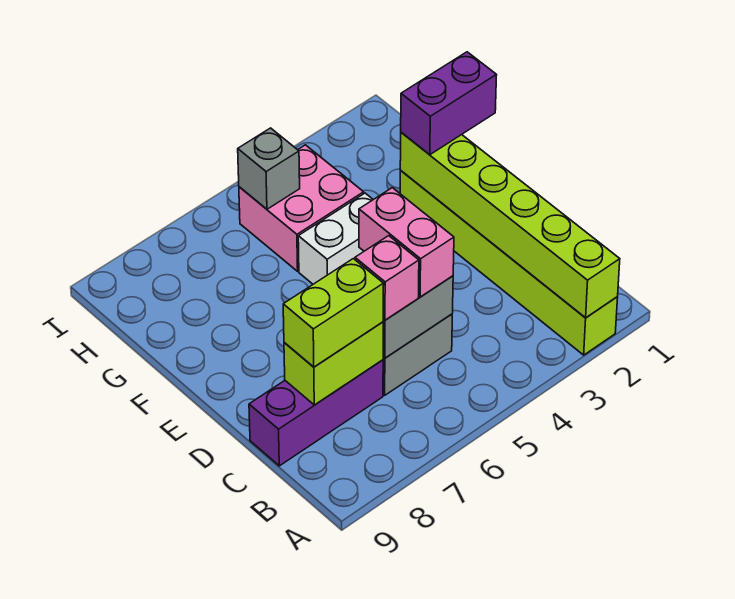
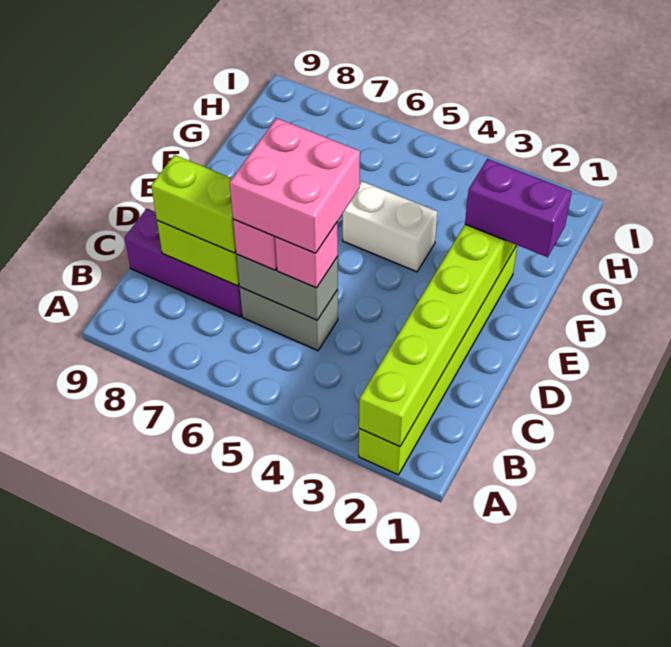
pink brick C5:D5 level 3 -> pink brick C5 level 3
pink brick G4:H5 level 1 -> pink brick C5:D6 level 4
grey brick H5 level 2 -> none

